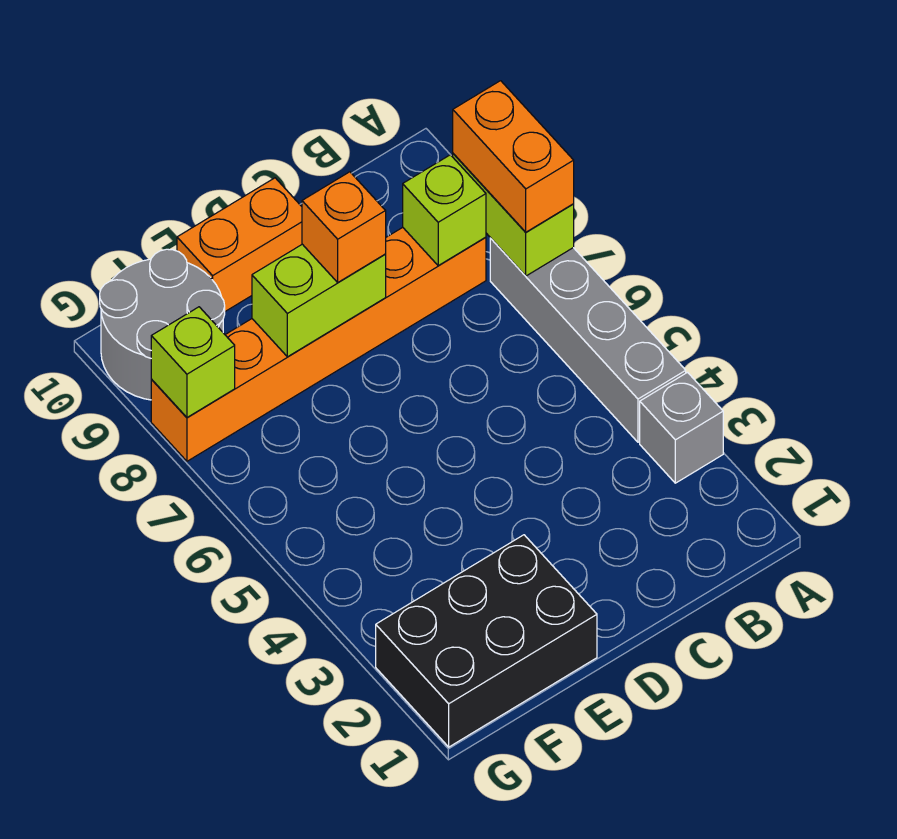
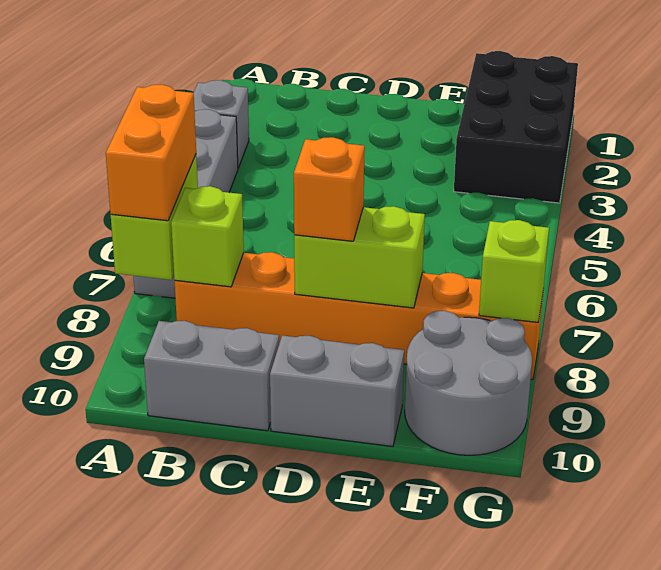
none -> grey brick B10:C10 level 1
orange brick D10:E10 level 1 -> grey brick D10:E10 level 1
black brick E1:G2 level 1 -> black brick F1:G3 level 1

